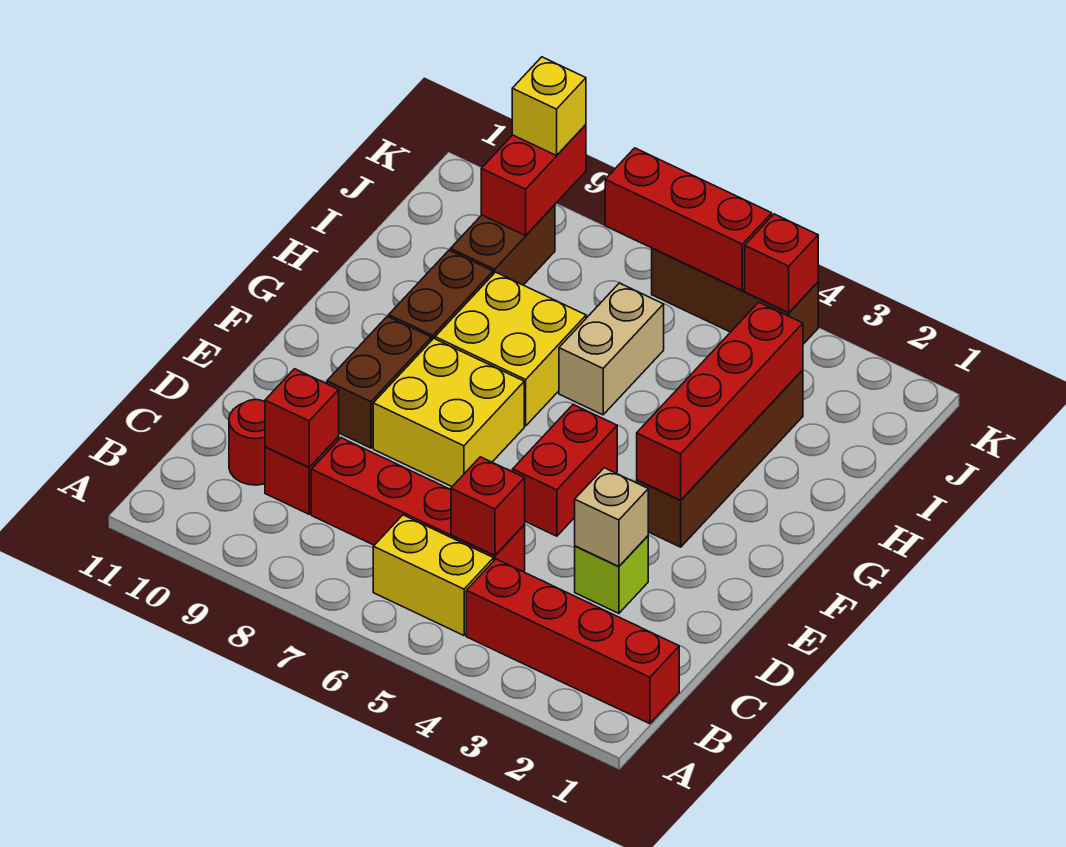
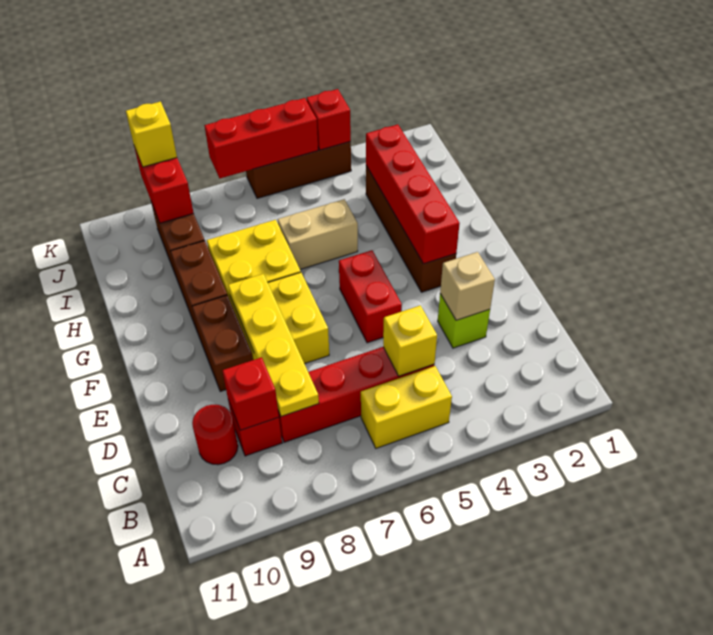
red brick B1:B4 level 1 -> none
red brick C5 level 2 -> yellow brick C5 level 2
none -> yellow plate C8:F8 level 2
tan brick H6:I6 level 1 -> tan brick H5:H6 level 1

